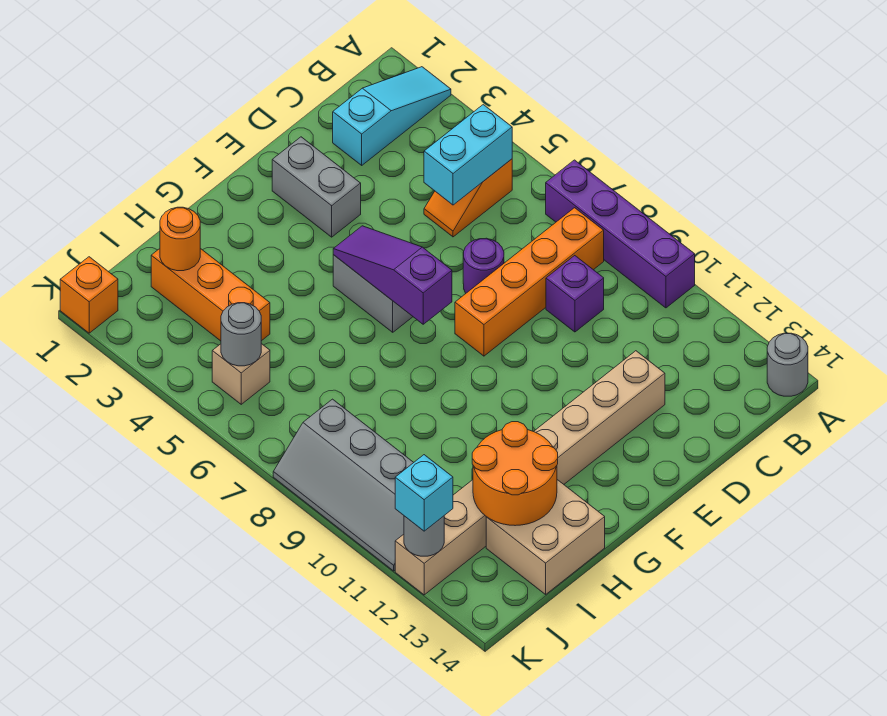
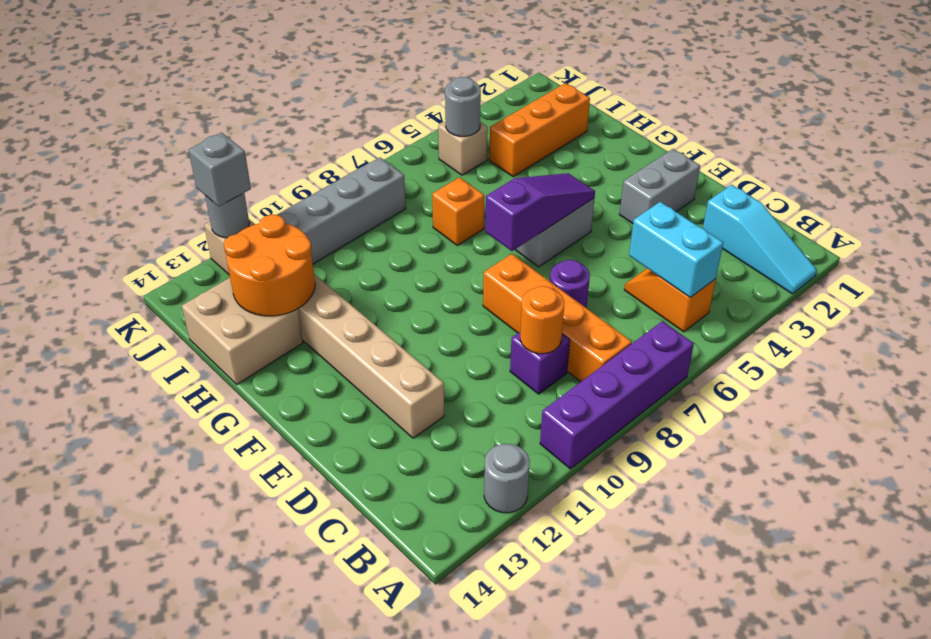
grey round brick A14 level 1 -> grey round brick A12 level 1
orange round brick I2 level 2 -> orange round brick C9 level 2
orange brick K1 level 1 -> orange brick H7 level 1
cyan brick K12 level 3 -> grey brick K12 level 3

